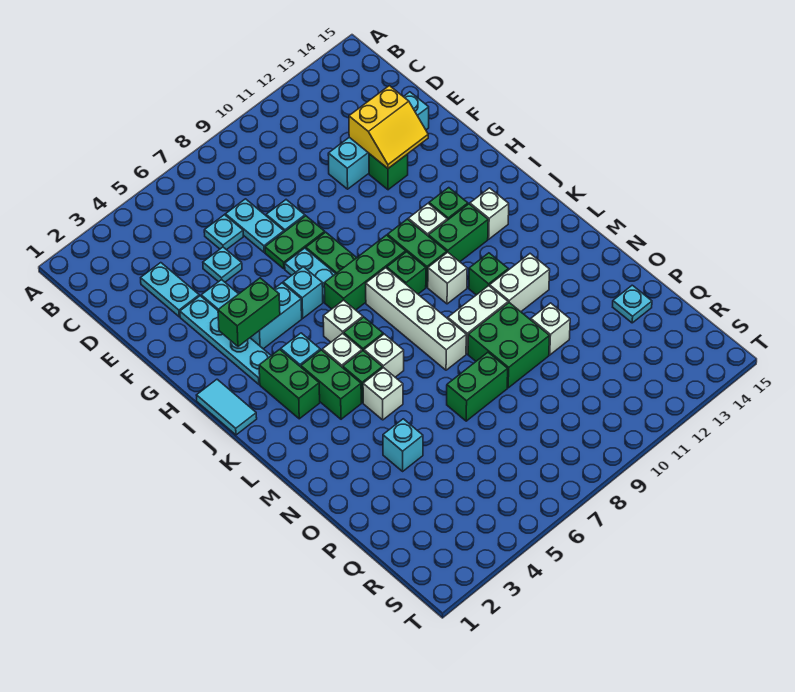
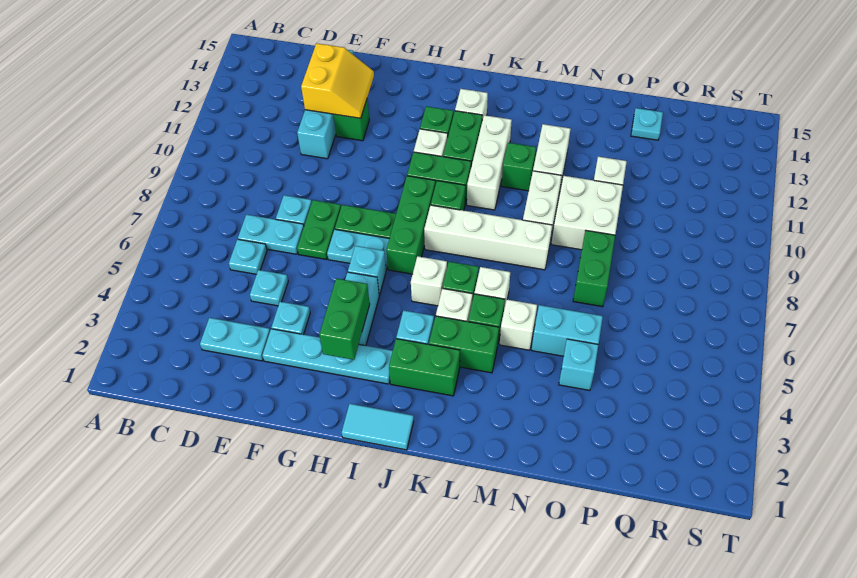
white brick K10 level 1 -> white brick K10:K12 level 1
none -> cyan brick N5:O5 level 1
green brick N9:O10 level 1 -> white brick N9:O10 level 1

